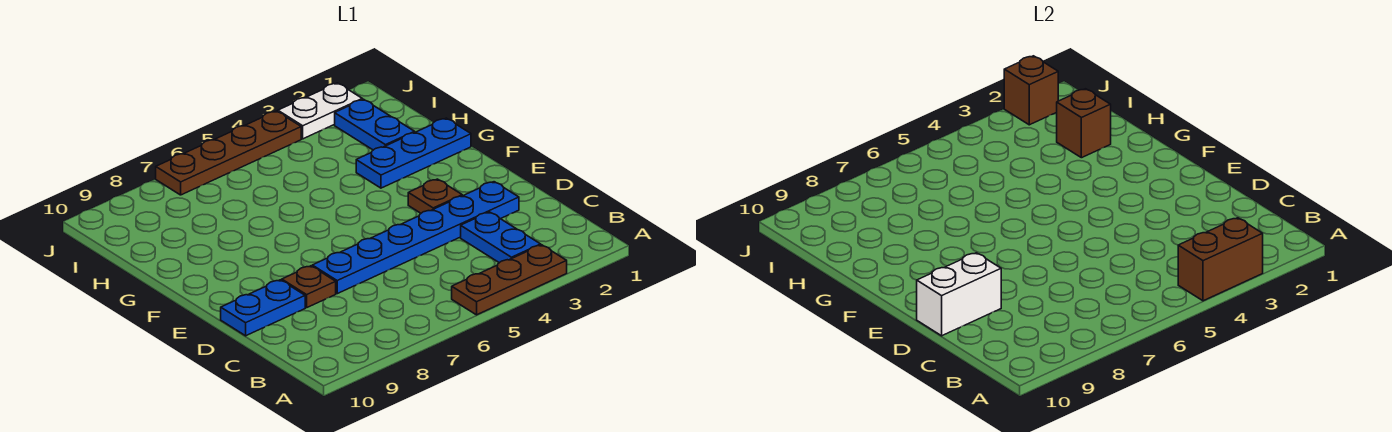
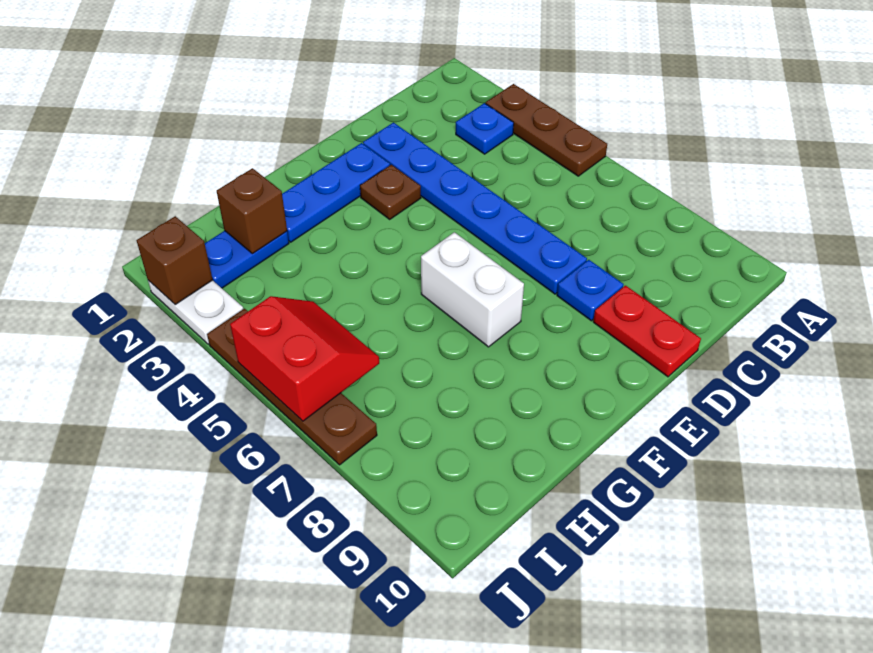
brown brick A3:A4 level 2 -> none
blue plate B3:C3 level 1 -> blue plate B3 level 1
brown plate D8 level 1 -> blue plate D8 level 1
blue plate D9:D10 level 1 -> red plate D9:D10 level 1
white brick D9:D10 level 2 -> white brick F6:F7 level 1
blue plate G1:G3 level 1 -> blue plate E2:G2 level 1
none -> red slope I5:J6 level 2 top J

